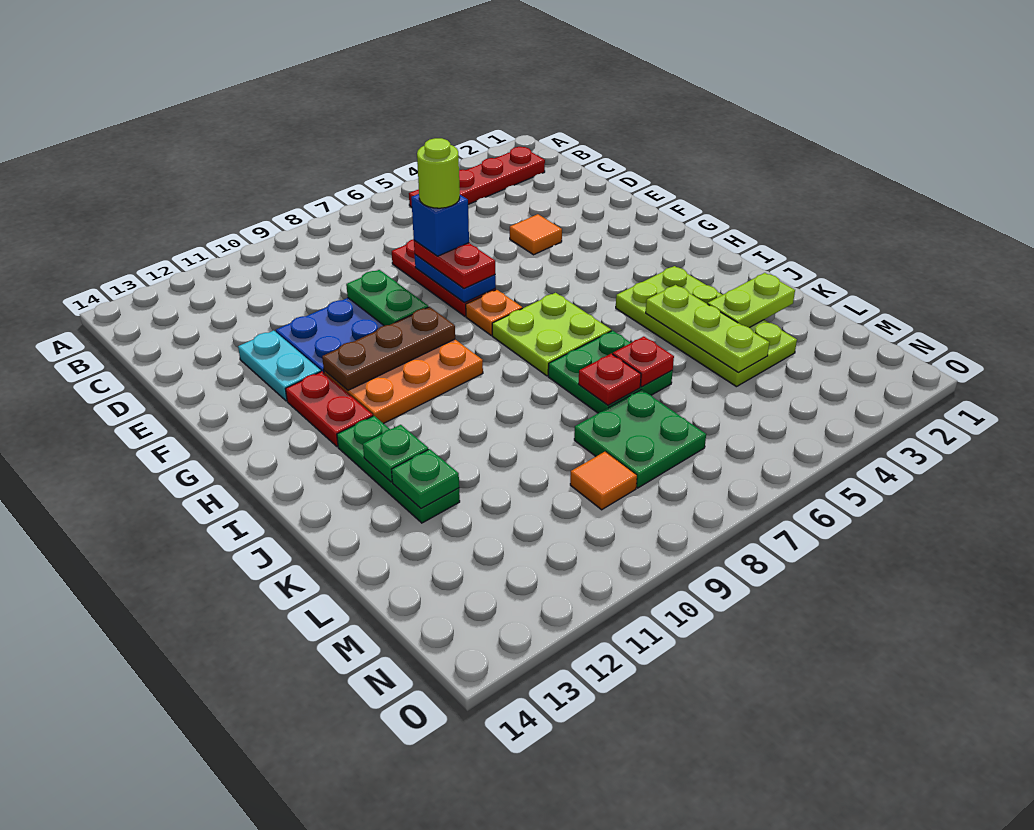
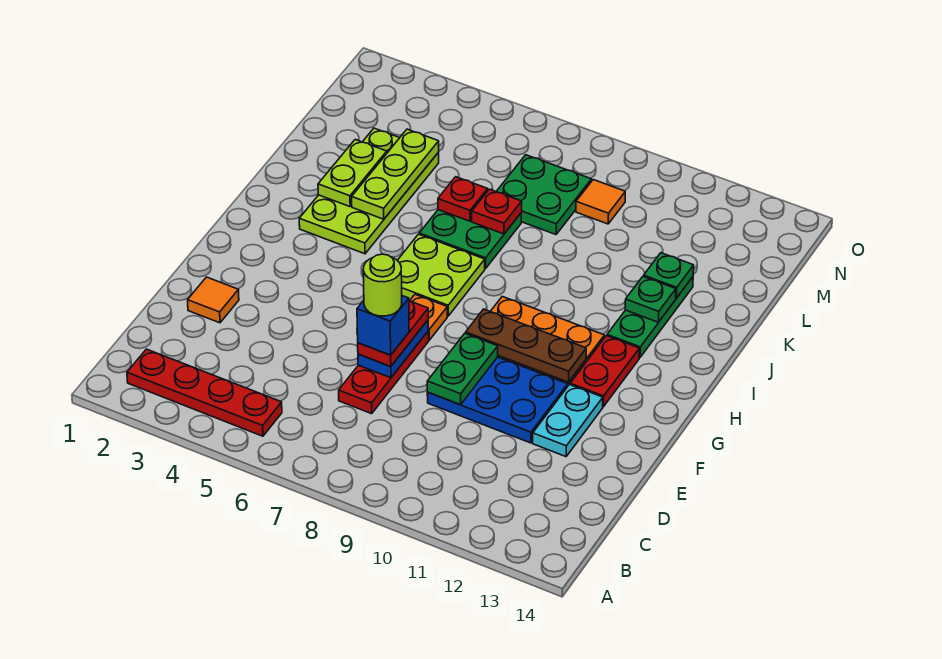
orange tile E4 level 1 -> orange tile E2 level 1
lime plate K2:K3 level 2 -> lime plate J3:K3 level 2

